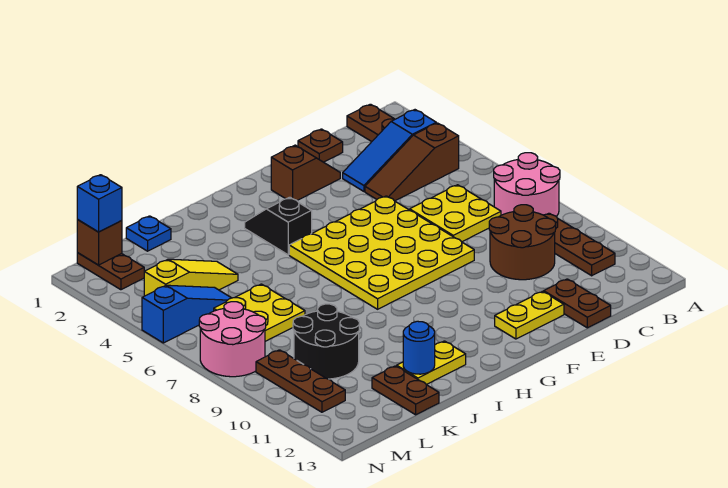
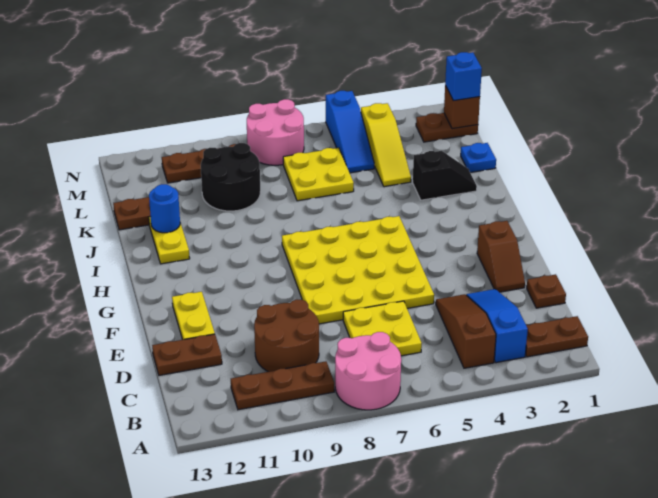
black slope H3:H4 level 1 top 4 -> black slope J2:J3 level 1 top 3

